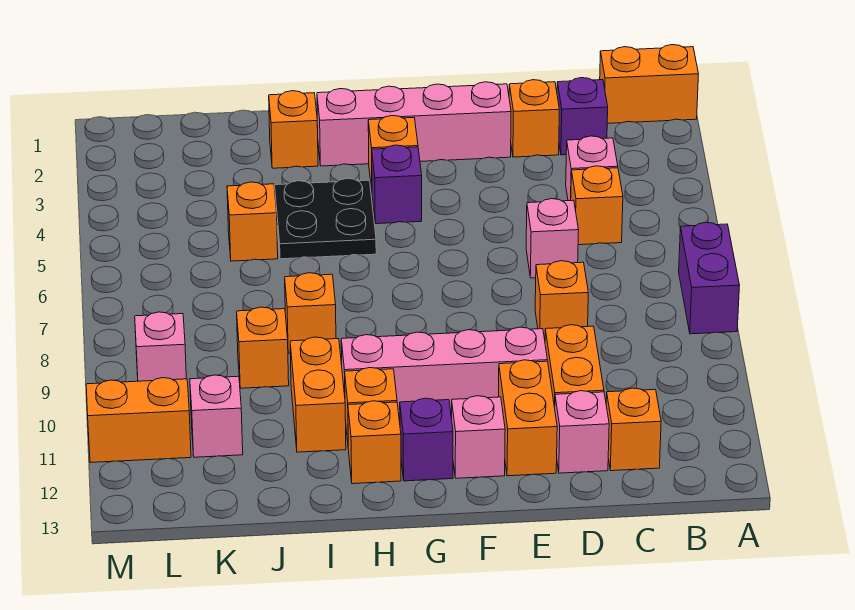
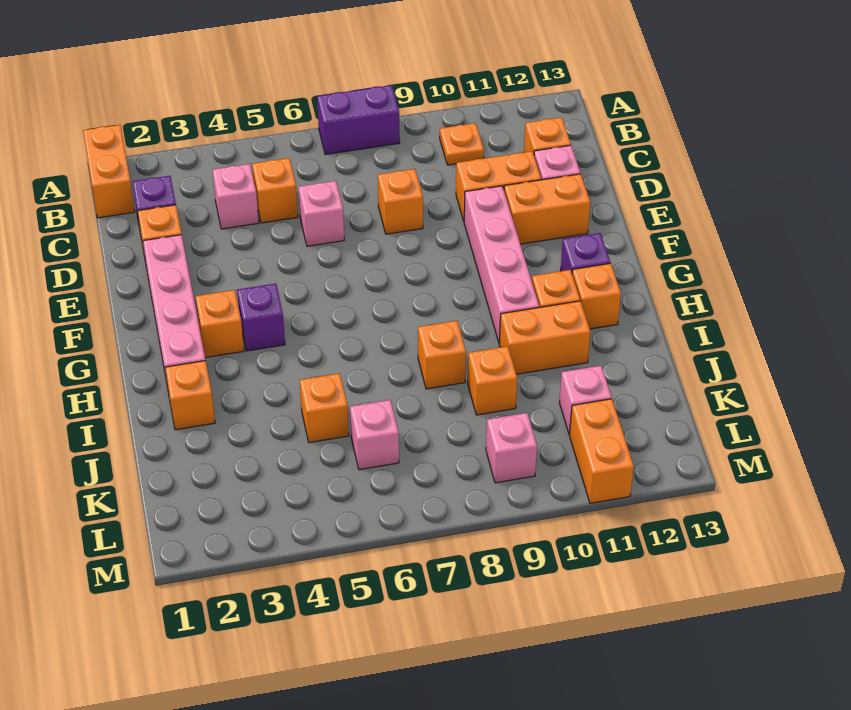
none -> orange plate B10 level 1
pink brick F12 level 1 -> pink brick K6 level 1
black plate H4:I5 level 1 -> none

